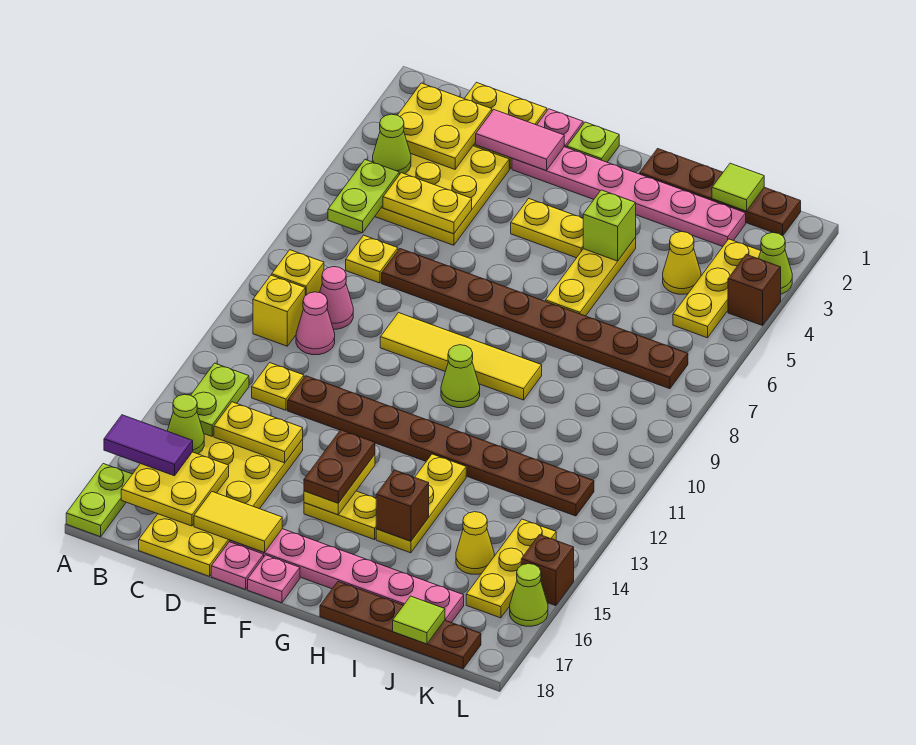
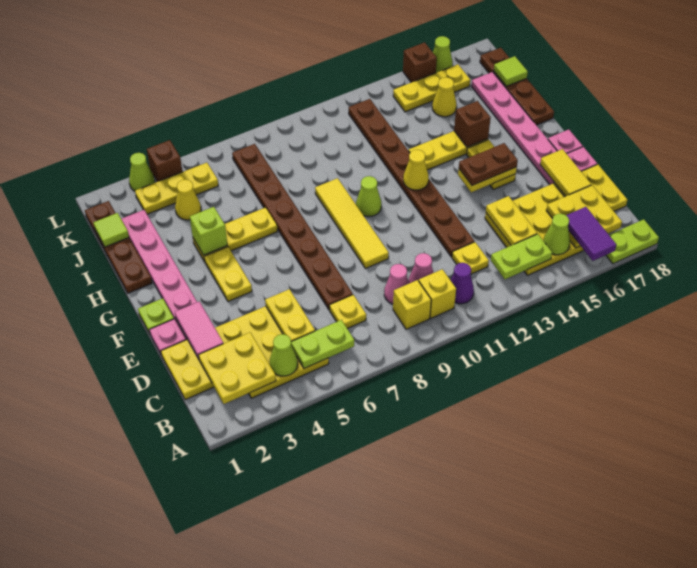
none -> purple cone B11 level 1
none -> yellow cone G12 level 2

